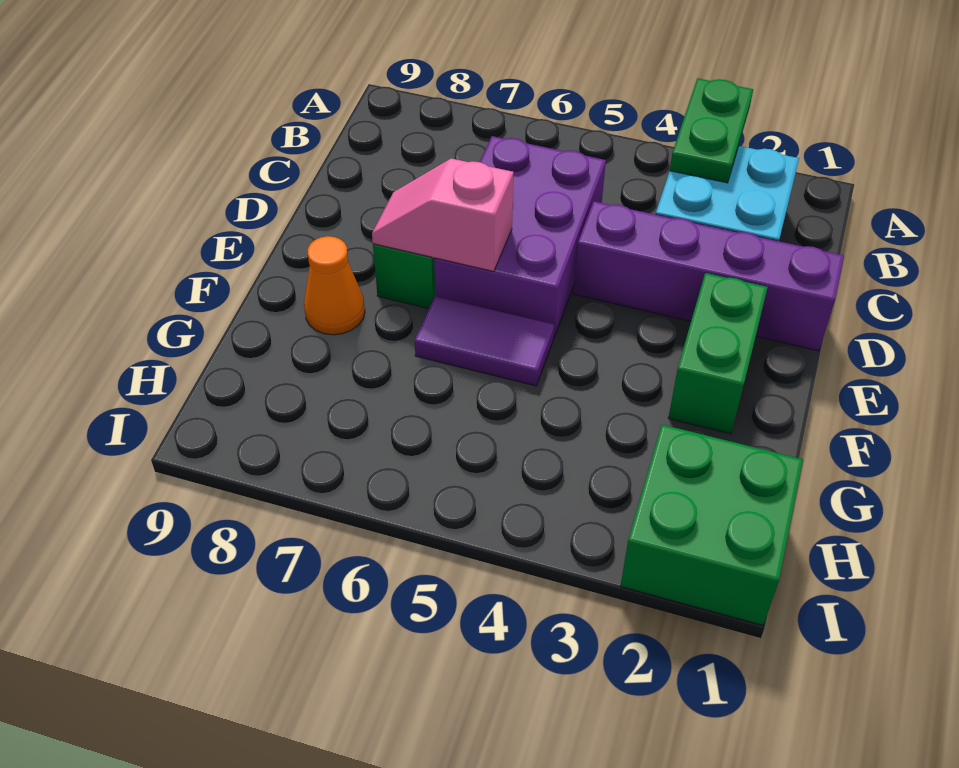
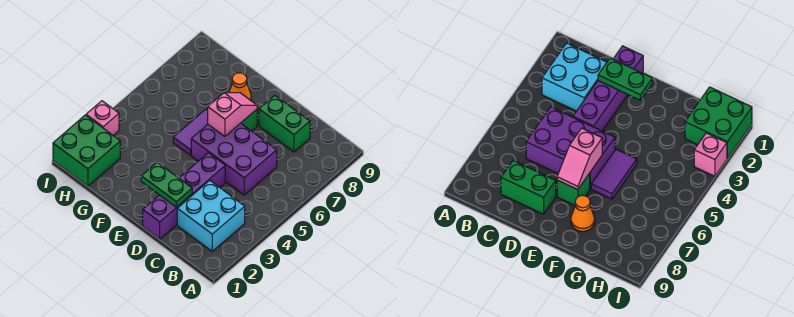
green plate A3:B3 level 2 -> green plate D2:E2 level 2
green brick E2:F2 level 1 -> green brick C8:D8 level 1
none -> pink brick I3 level 1

